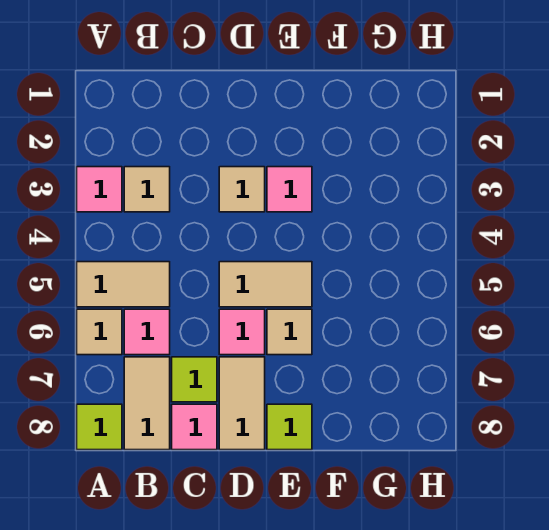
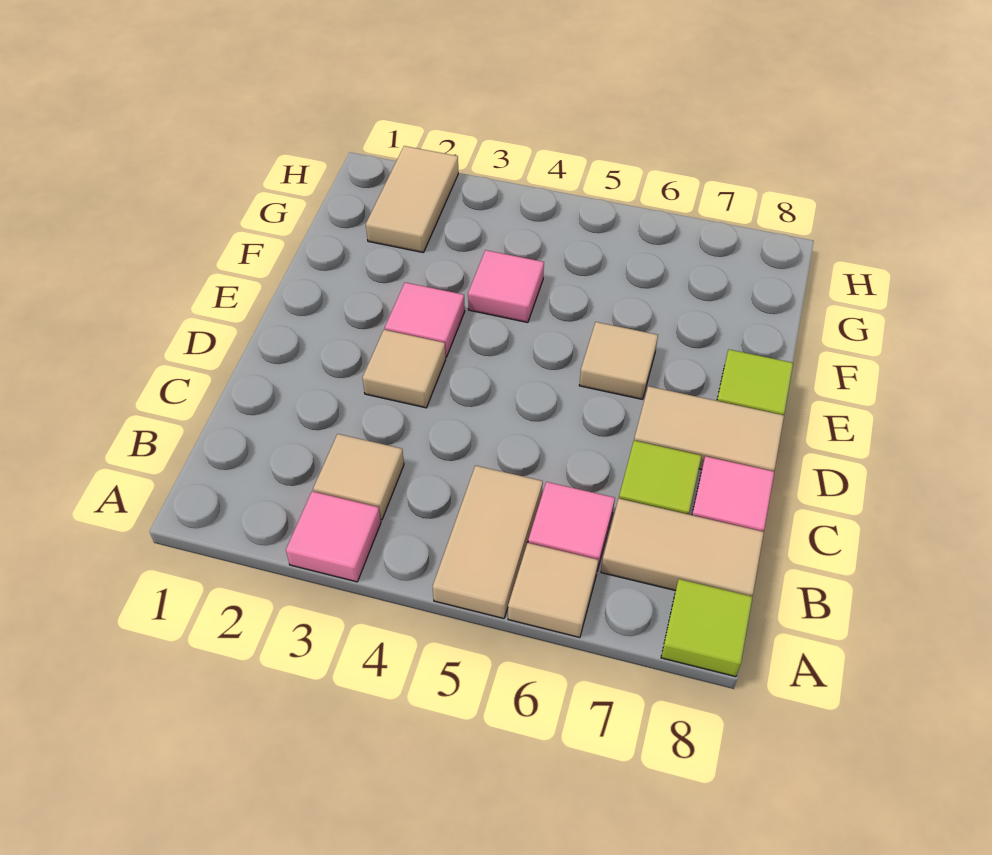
tan tile D5:E5 level 1 -> tan tile G2:H2 level 1
pink tile D6 level 1 -> pink tile F4 level 1

